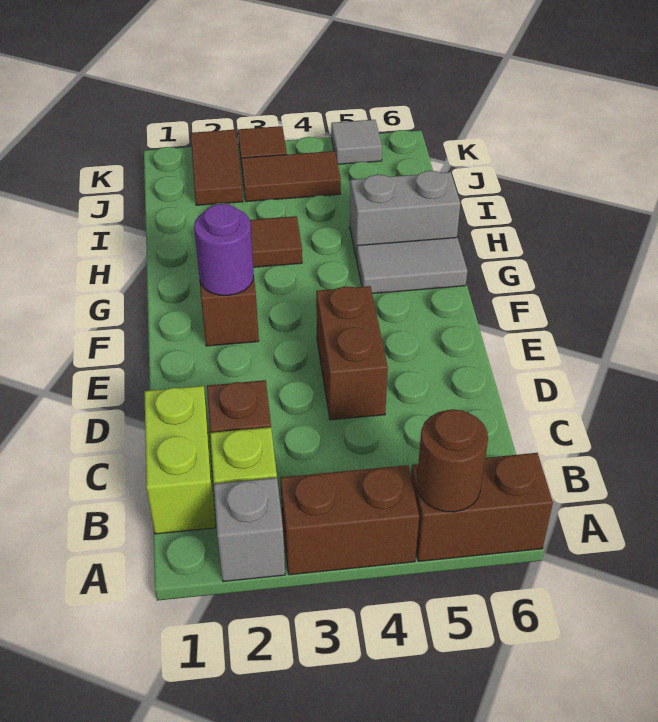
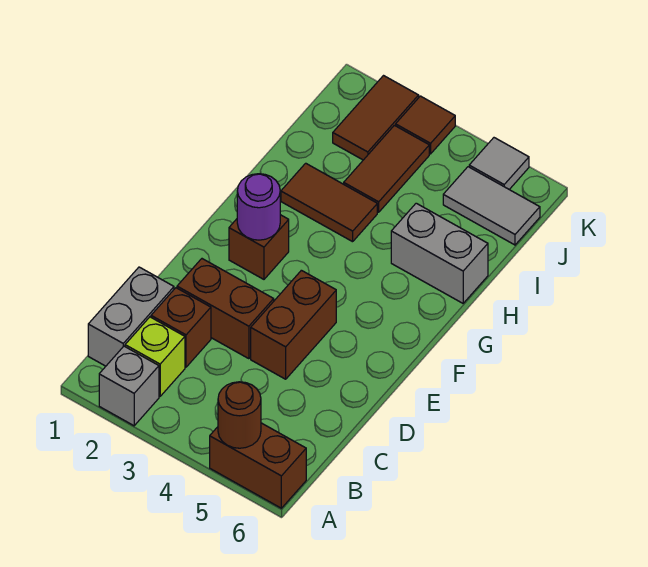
brown brick A3:A4 level 1 -> brown brick D2:D3 level 1
lime brick B1:C1 level 1 -> grey brick B1:C1 level 1
grey tile G5:G6 level 1 -> grey tile J5:J6 level 1
brown tile J3:J4 level 1 -> brown tile I3:J3 level 1

